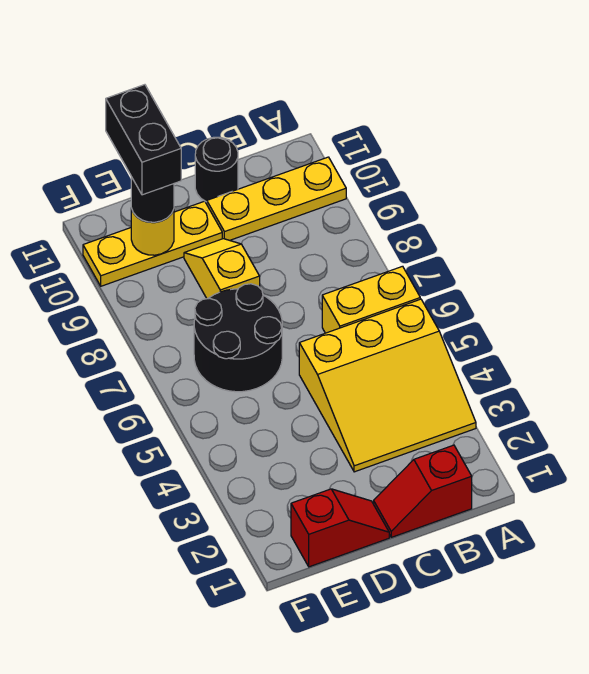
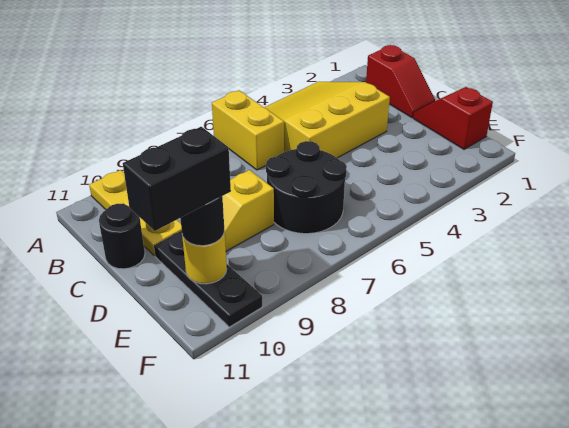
yellow slope A3:C5 level 1 top 5 -> yellow slope A3:C5 level 1 top C
yellow plate D10:F10 level 1 -> black plate D10:F10 level 1

